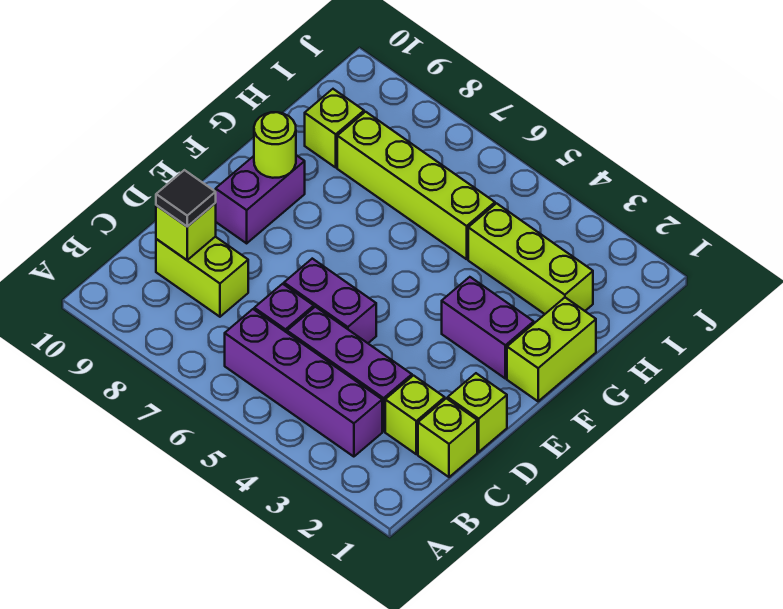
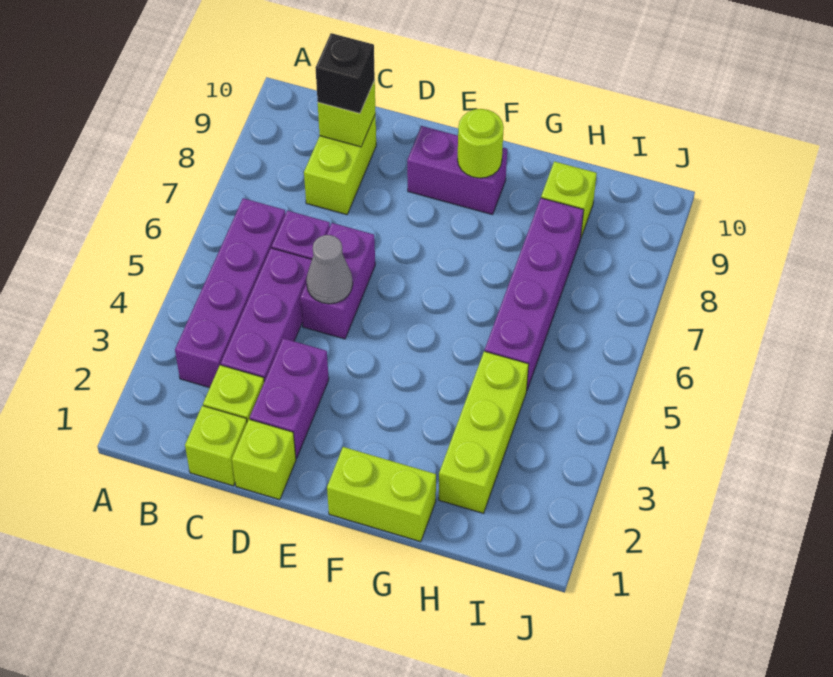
black tile C9 level 3 -> black brick C9 level 3
none -> grey cone D5 level 2
purple brick F2:F3 level 1 -> purple brick D2:D3 level 1
lime brick H5:H8 level 1 -> purple brick H5:H8 level 1

